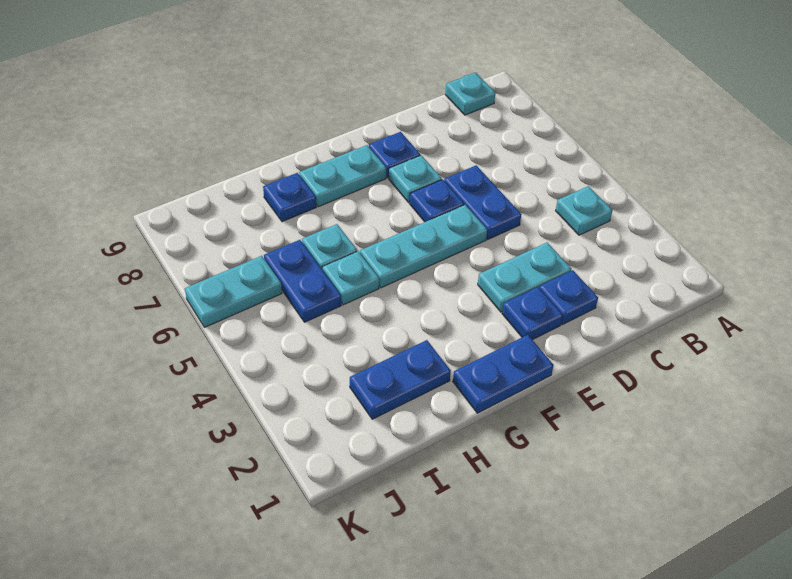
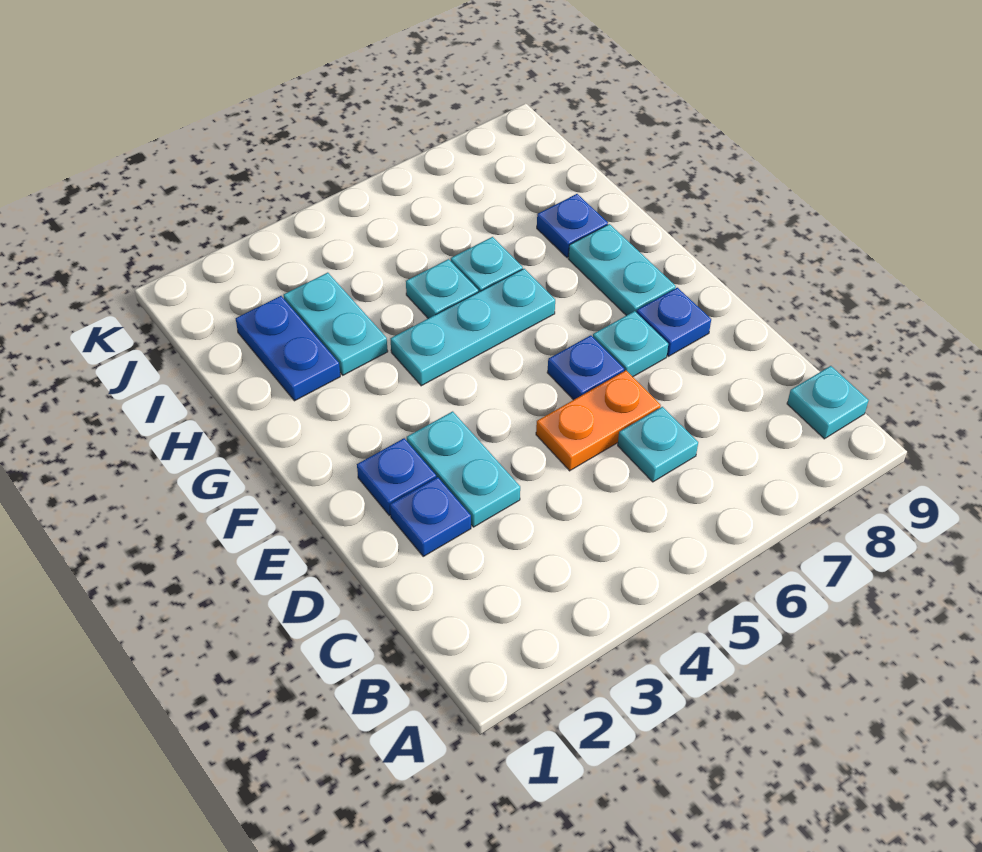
cyan plate B4 level 1 -> cyan plate C6 level 1
blue plate D5:D6 level 1 -> orange plate D5:D6 level 1
cyan plate E5:G5 level 1 -> cyan plate G4:G6 level 1
blue plate F1:G1 level 1 -> none
blue plate I5:I6 level 1 -> none
cyan plate J6:K6 level 1 -> cyan plate H3:I3 level 1

